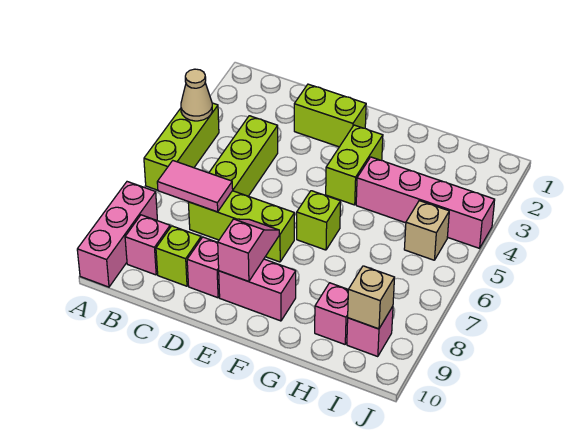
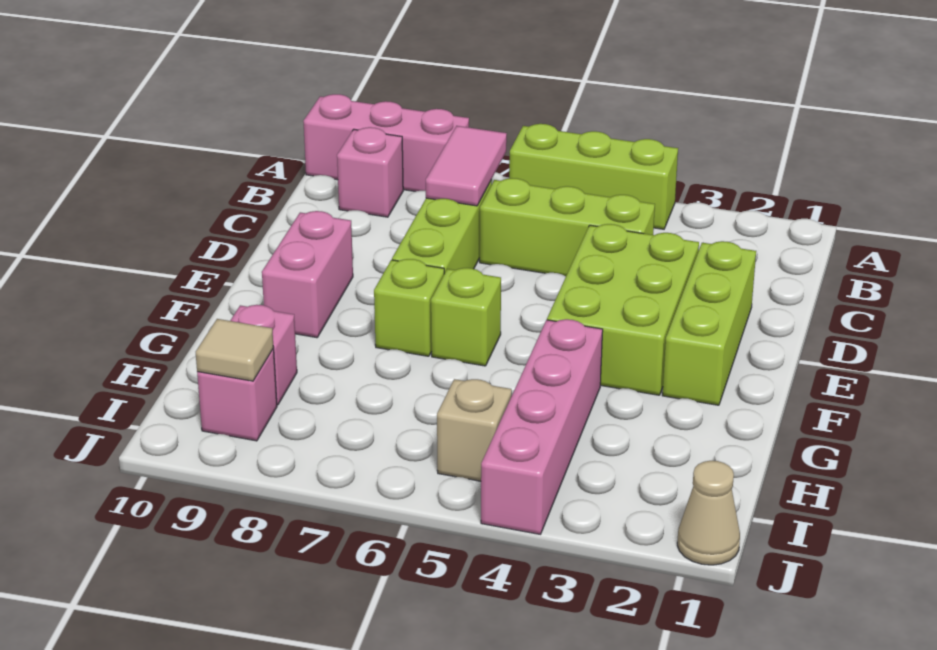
tan cone A4 level 2 -> tan cone J1 level 1
lime brick C9 level 1 -> lime brick F7 level 1
lime brick D2:E2 level 1 -> lime brick D2:F2 level 1
pink brick D9 level 1 -> none
pink slope E8:E9 level 2 top 9 -> none
lime brick F3:F4 level 1 -> lime brick D3:F4 level 1
tan brick I9 level 2 -> tan tile I9 level 2

